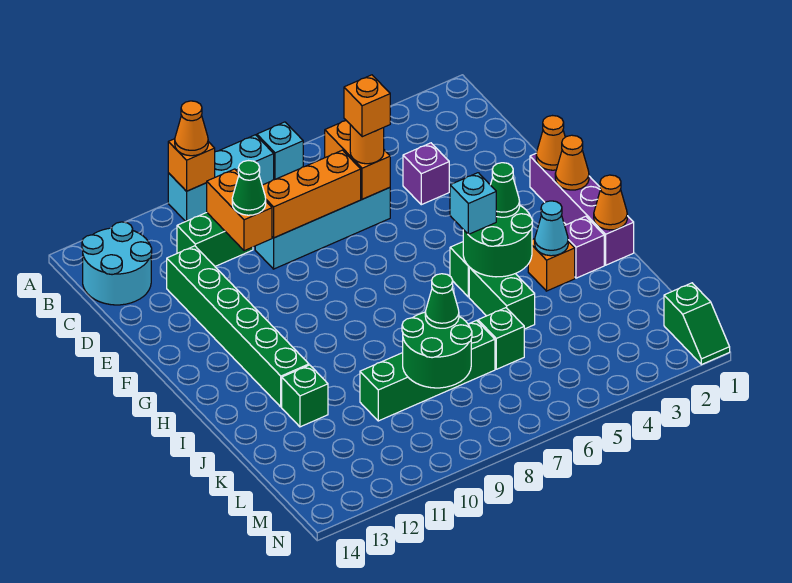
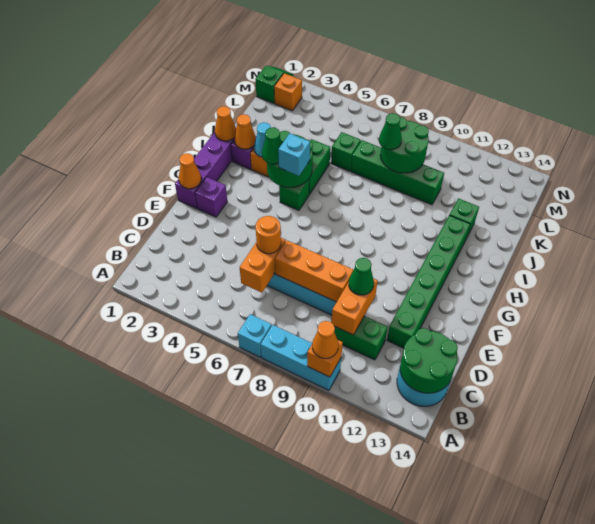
none -> green round brick B13:C14 level 2
purple brick D4 level 1 -> purple brick F2 level 1
orange brick D6 level 4 -> orange brick M2 level 1
orange cone G1 level 2 -> orange cone I2 level 2

